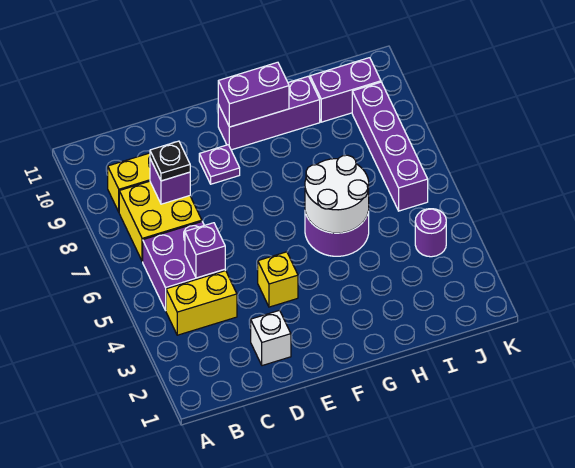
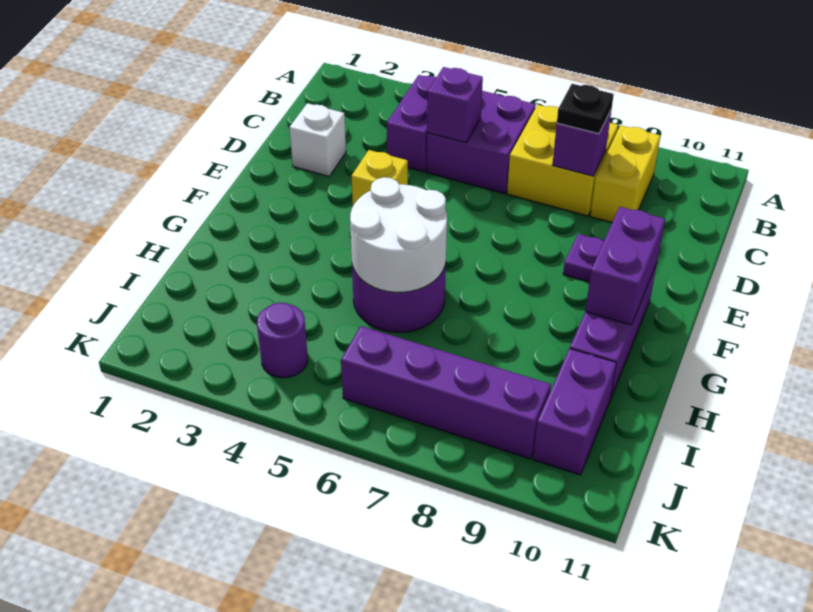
yellow brick B4:C4 level 1 -> purple brick B4:C4 level 1

